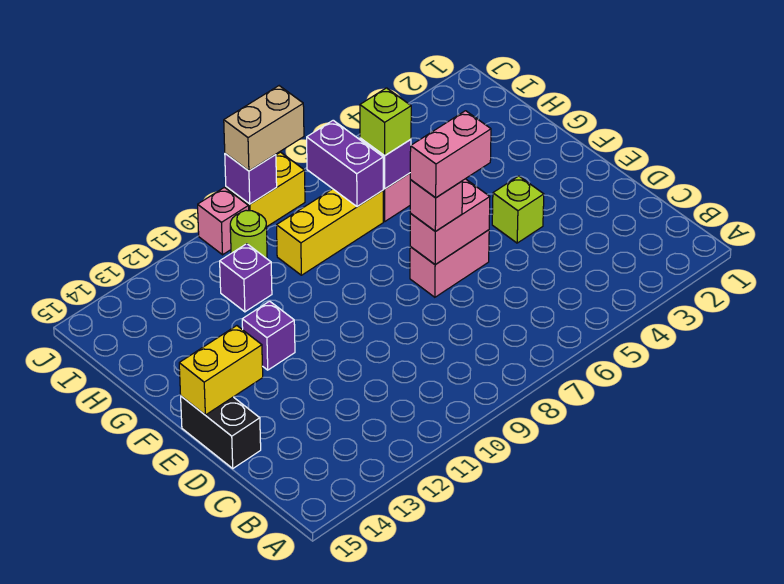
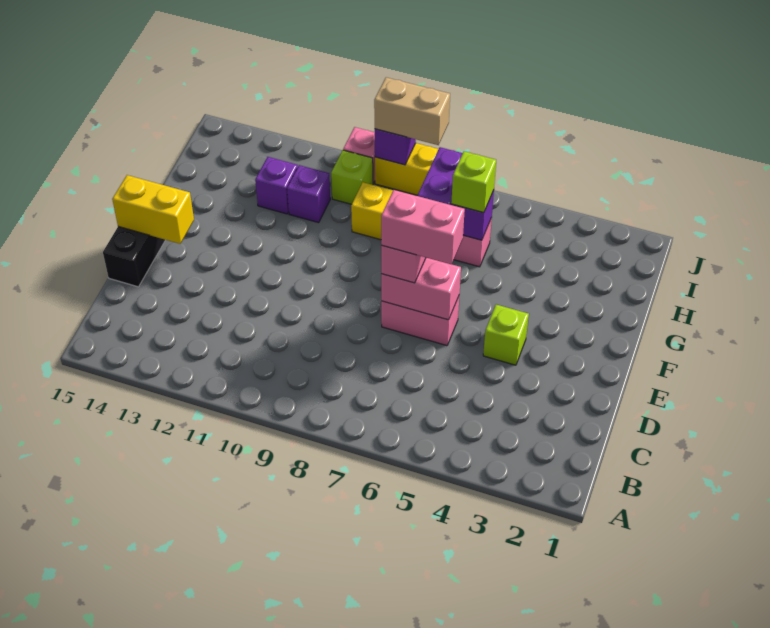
purple brick F12 level 1 -> purple brick H12 level 1
lime round brick I10 level 1 -> lime brick I10 level 1

